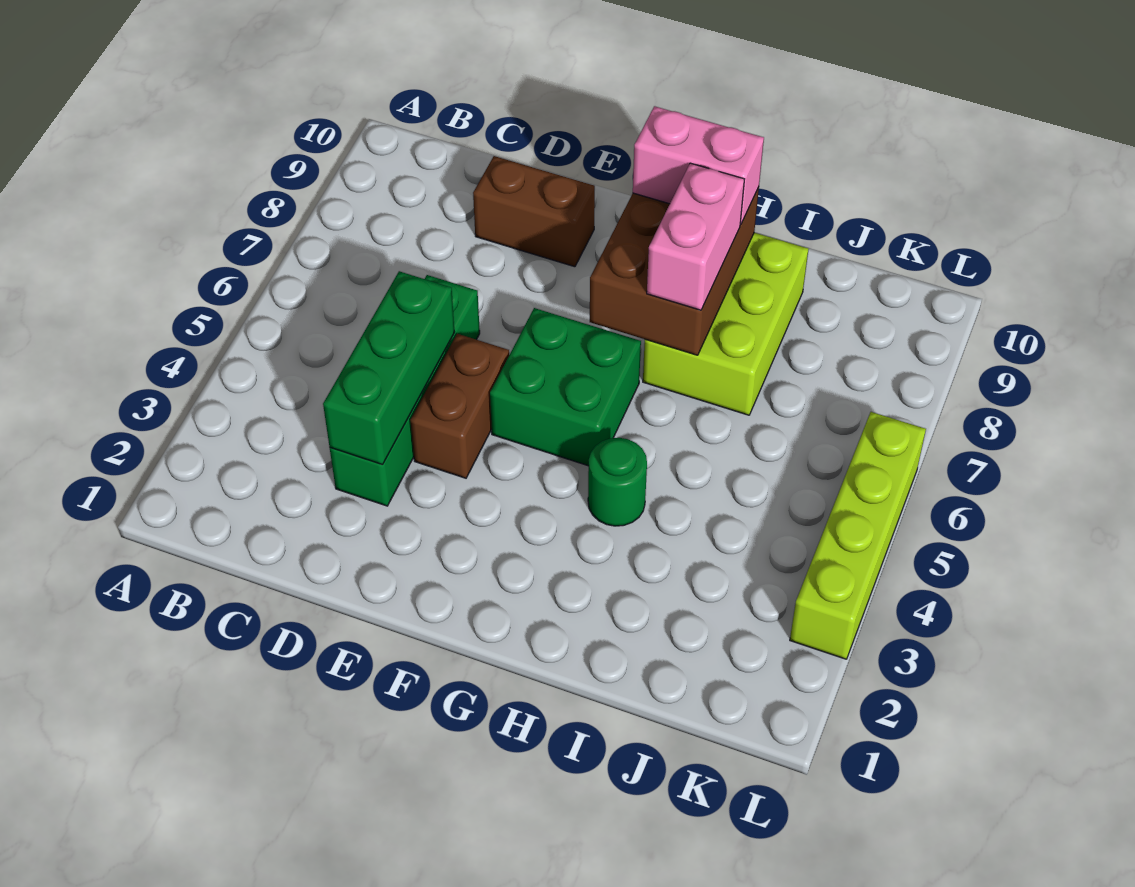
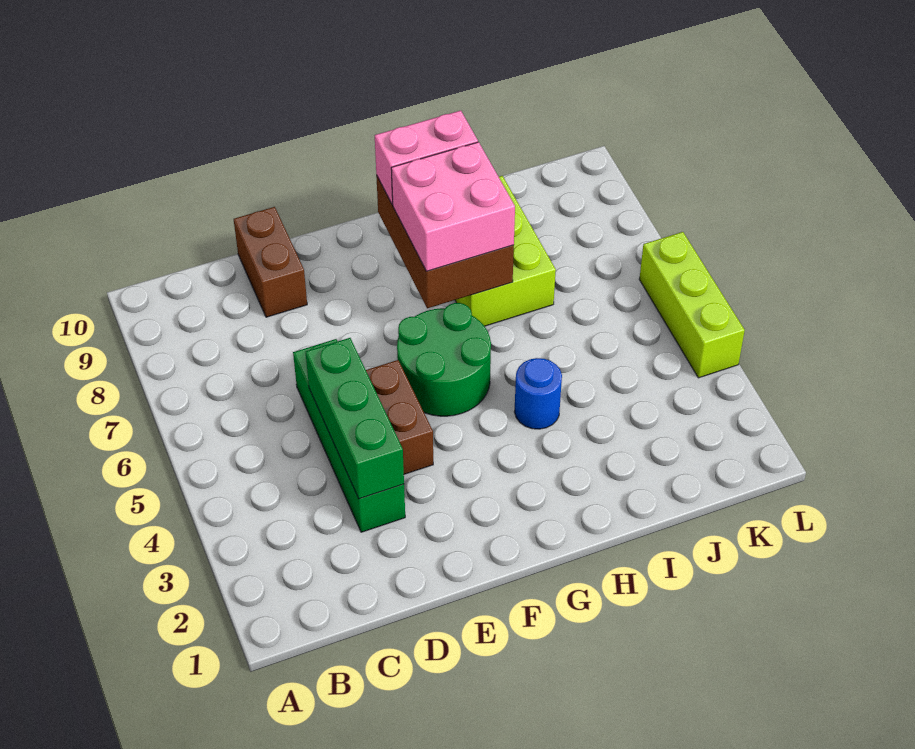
brown brick D9:E9 level 1 -> brown brick D9:D10 level 1
green brick F5:G6 level 1 -> green round brick F5:G6 level 1
green round brick H4 level 1 -> blue round brick H4 level 1
pink brick H7:H8 level 3 -> pink brick G7:H8 level 3
lime brick L3:L6 level 1 -> lime brick L4:L6 level 1

